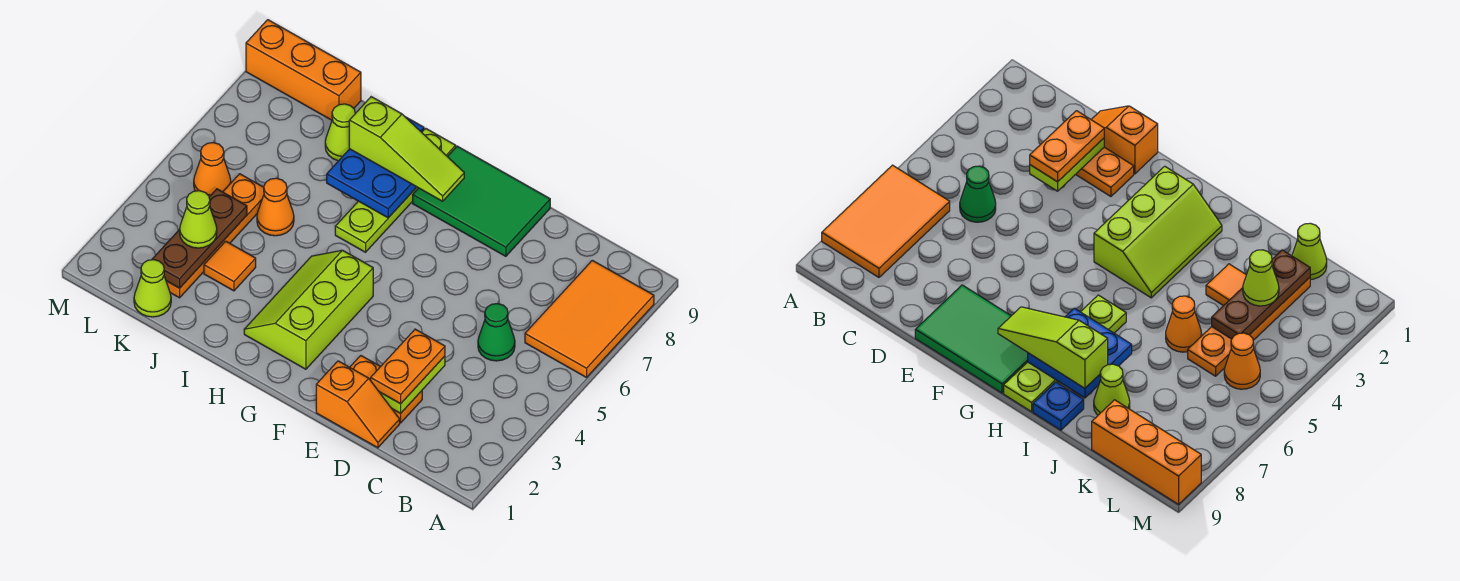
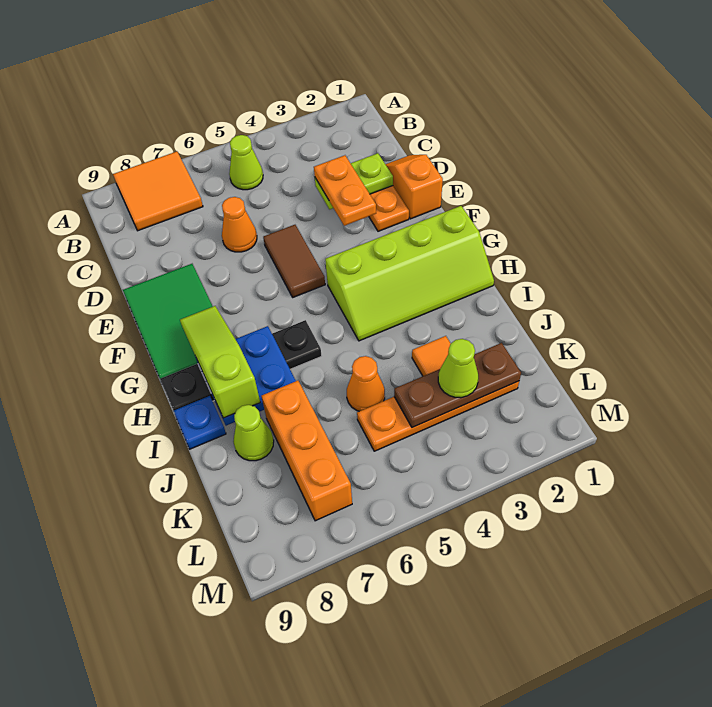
orange tile A6:B8 level 1 -> orange tile A7:B8 level 1
green cone C5 level 1 -> none
orange plate D2:D3 level 3 -> orange plate D3:E3 level 3
none -> brown tile E5:F5 level 1
lime slope G2:H4 level 1 top G -> lime slope G1:H4 level 1 top G
lime plate H6:H9 level 1 -> black plate H6:H9 level 1
lime cone K1 level 1 -> lime cone B5 level 1
orange brick K9:M9 level 1 -> orange brick J7:L7 level 1
orange cone L5 level 1 -> orange cone D6 level 1

